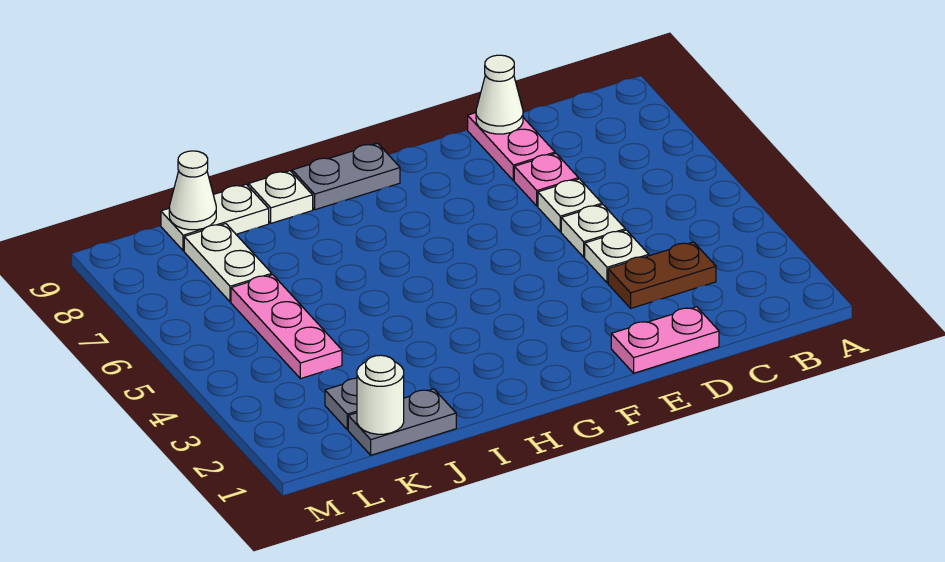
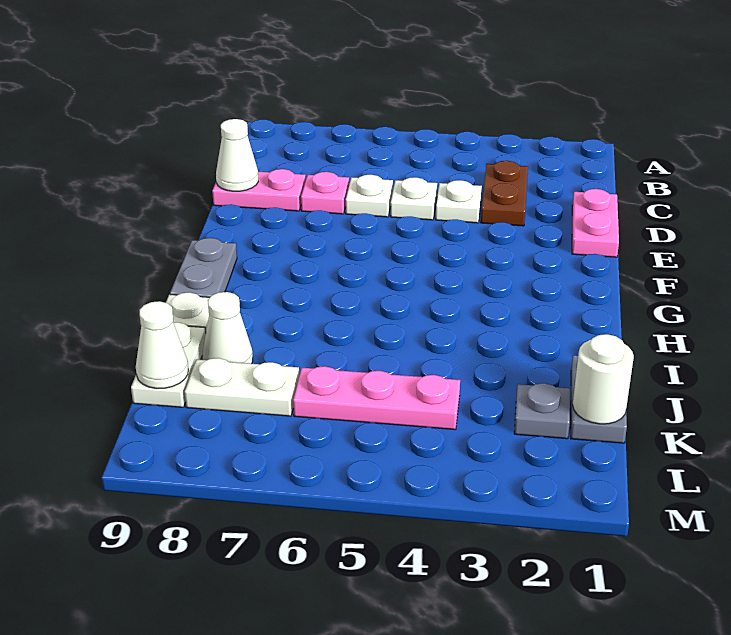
none -> white cone J8 level 1

